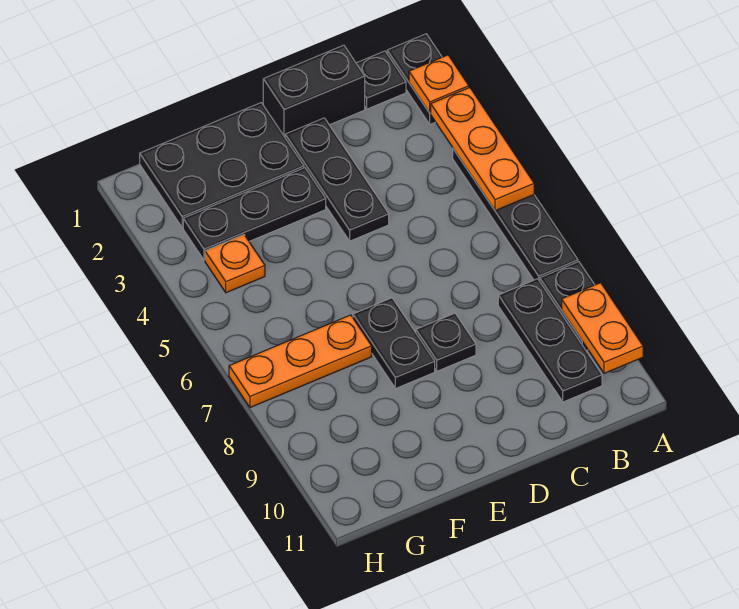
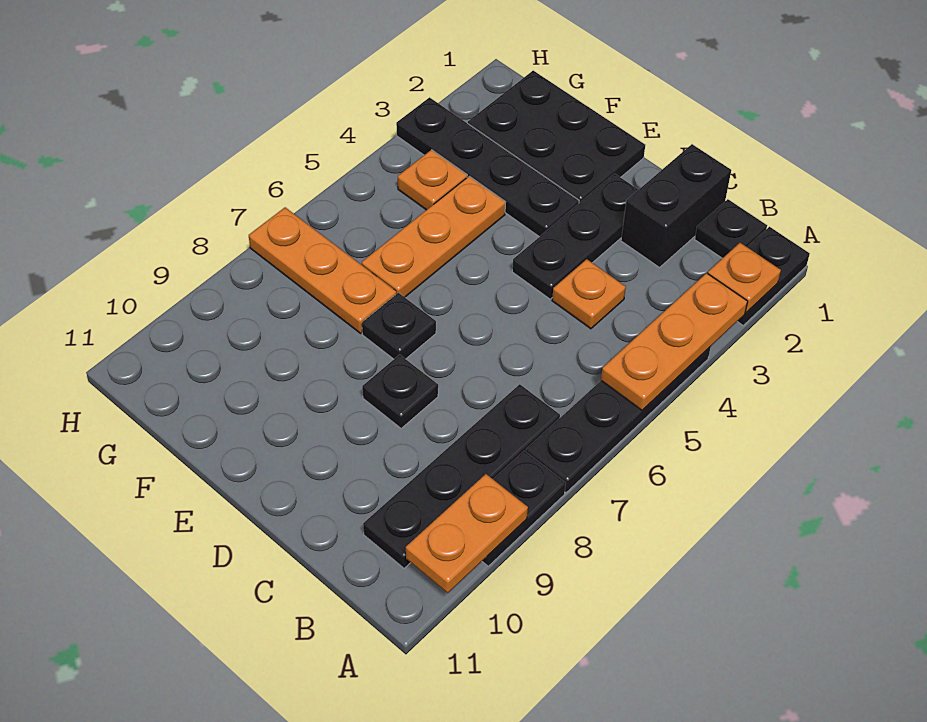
black plate B8:B10 level 1 -> black plate B7:B10 level 1
black brick C1:D1 level 1 -> black brick C1:C2 level 1
none -> orange plate C4 level 1
black plate E3:G3 level 1 -> black plate E3:H3 level 1
black plate E7:E8 level 1 -> black plate E7 level 1
none -> orange plate F4:F6 level 1

